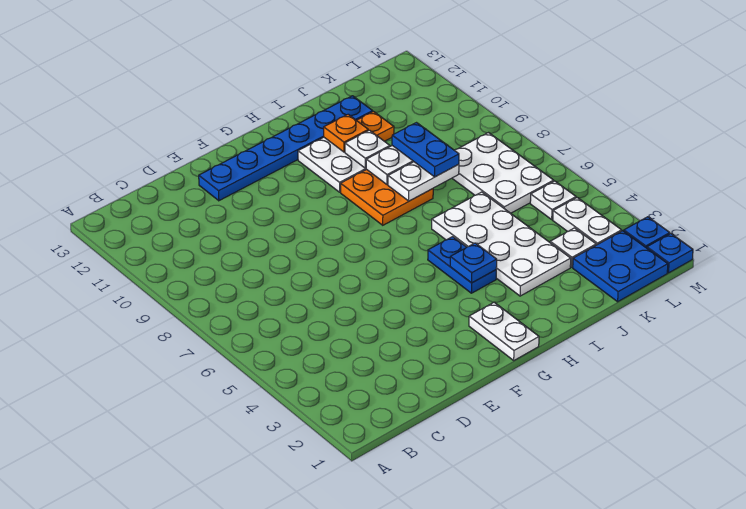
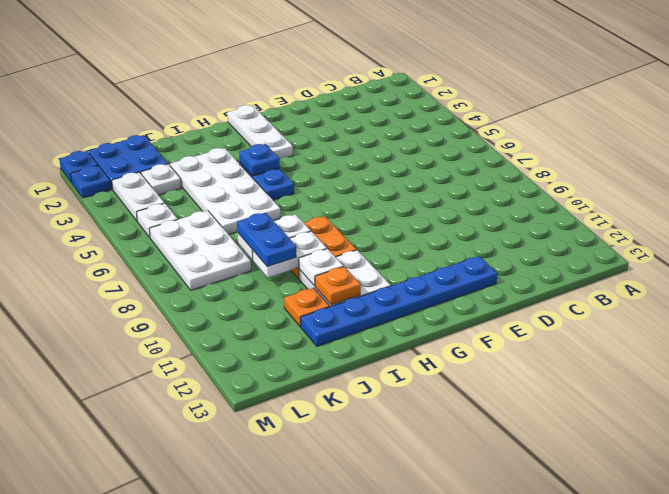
white plate G1:G2 level 1 -> white plate G1:G3 level 1

